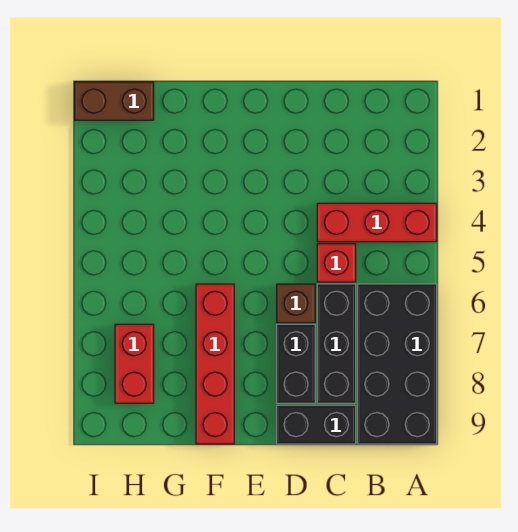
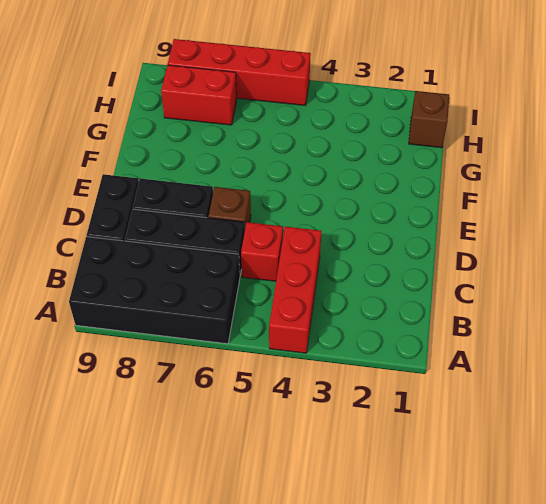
red brick F6:F9 level 1 -> red brick I5:I8 level 1
brown brick H1:I1 level 1 -> brown brick H1 level 1

